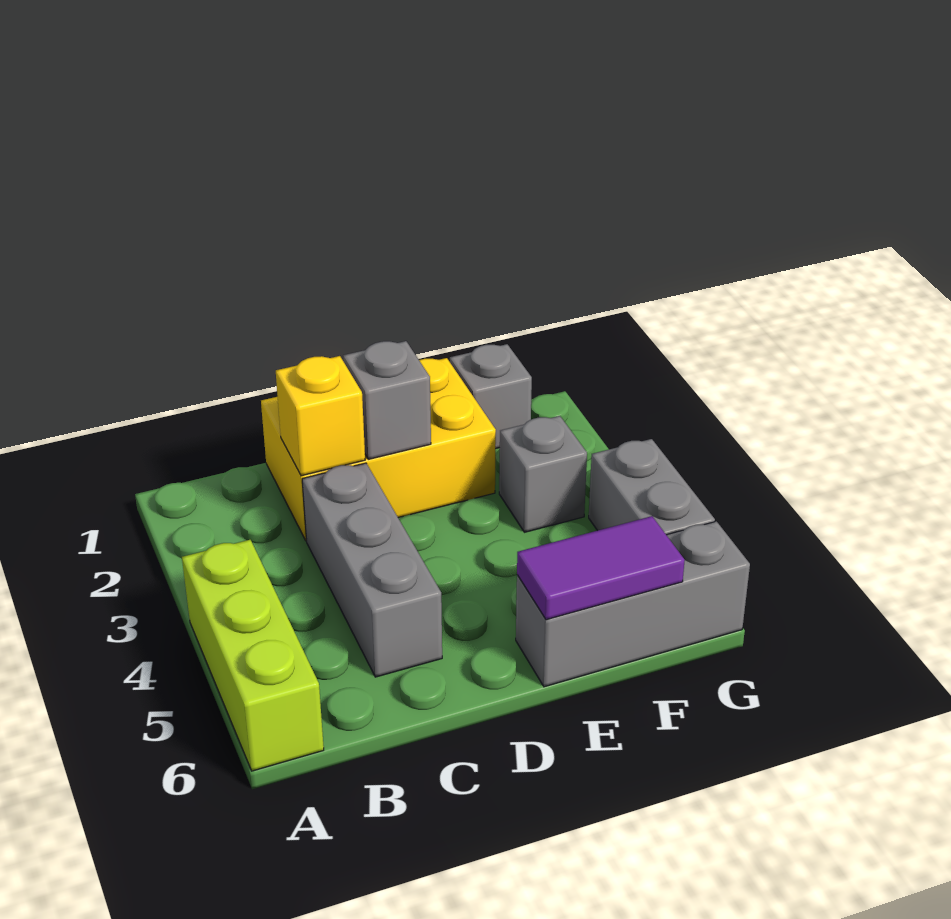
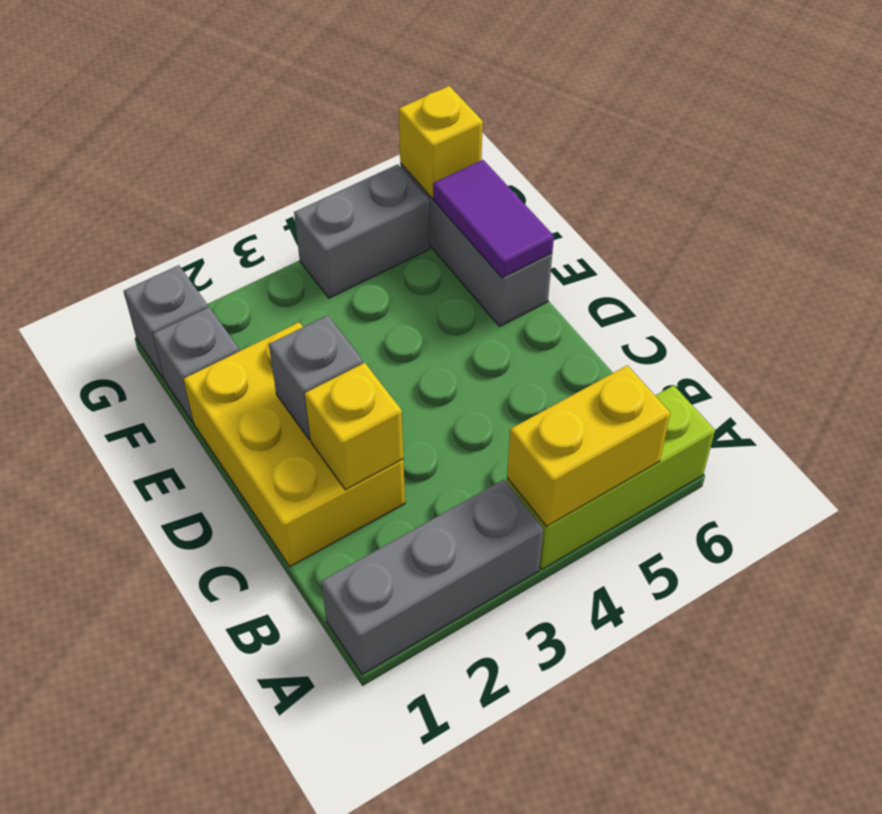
none -> yellow brick A4:A5 level 2
grey brick C3:C5 level 1 -> grey brick A1:A3 level 1
grey brick F3 level 1 -> grey brick G1 level 1
none -> yellow brick G6 level 2

